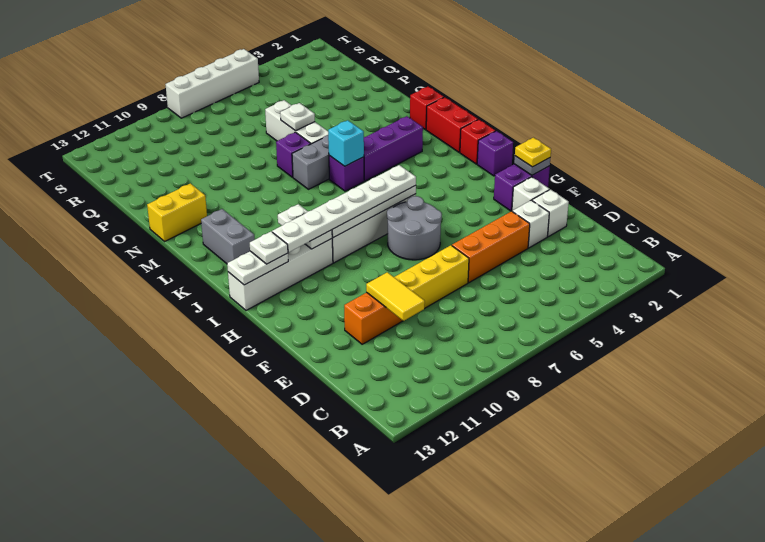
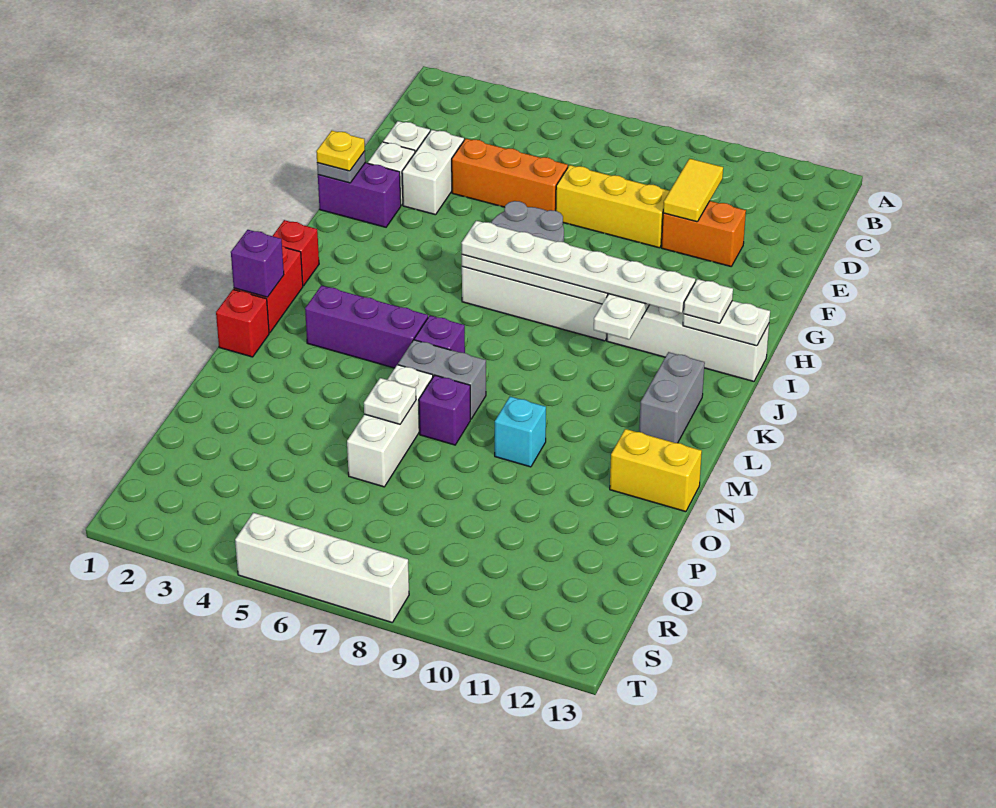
white brick E3 level 1 -> white brick E3:F3 level 1
purple brick I1 level 1 -> purple brick L1 level 2
cyan brick L6 level 2 -> cyan brick N9 level 1

